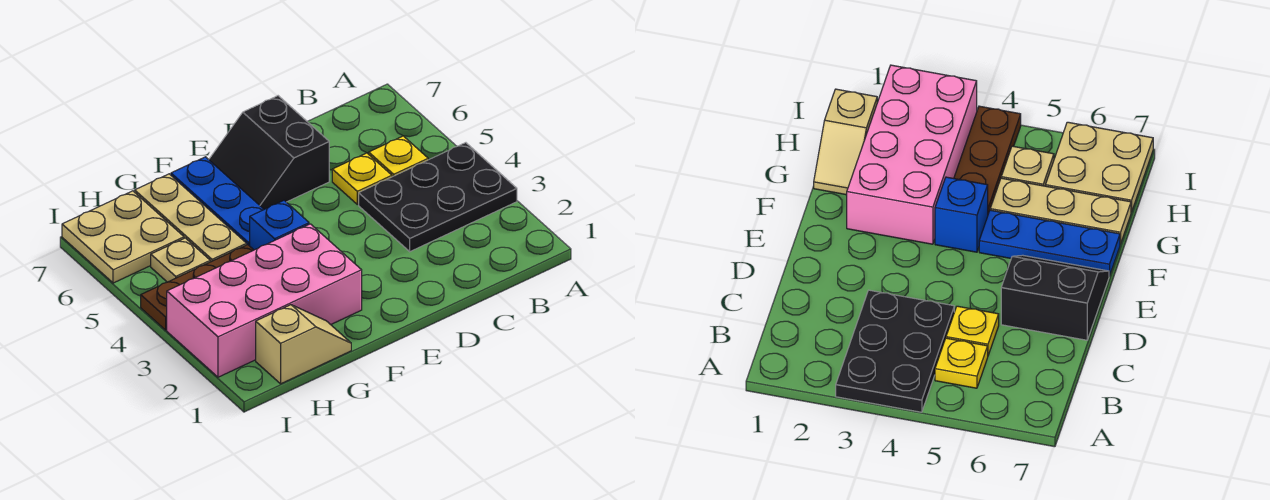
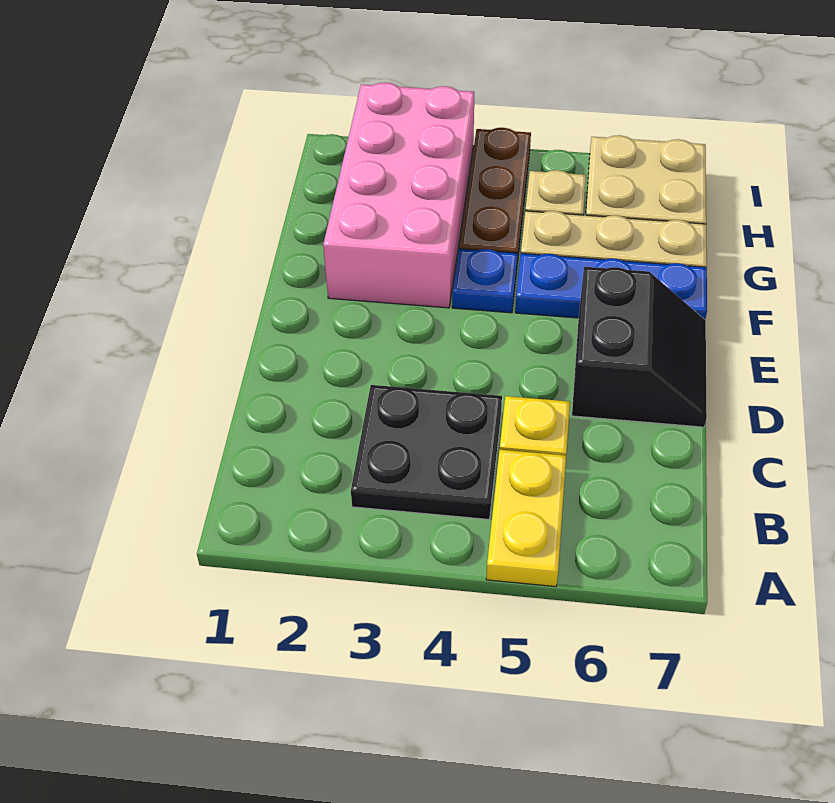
black plate A3:C4 level 1 -> black plate B3:C4 level 1
yellow plate B5 level 1 -> yellow plate A5:B5 level 1
black slope D6:E7 level 1 top D -> black slope D6:E7 level 1 top 6
blue brick F4 level 1 -> blue plate F4 level 1
tan slope G1:H1 level 1 top H -> none

